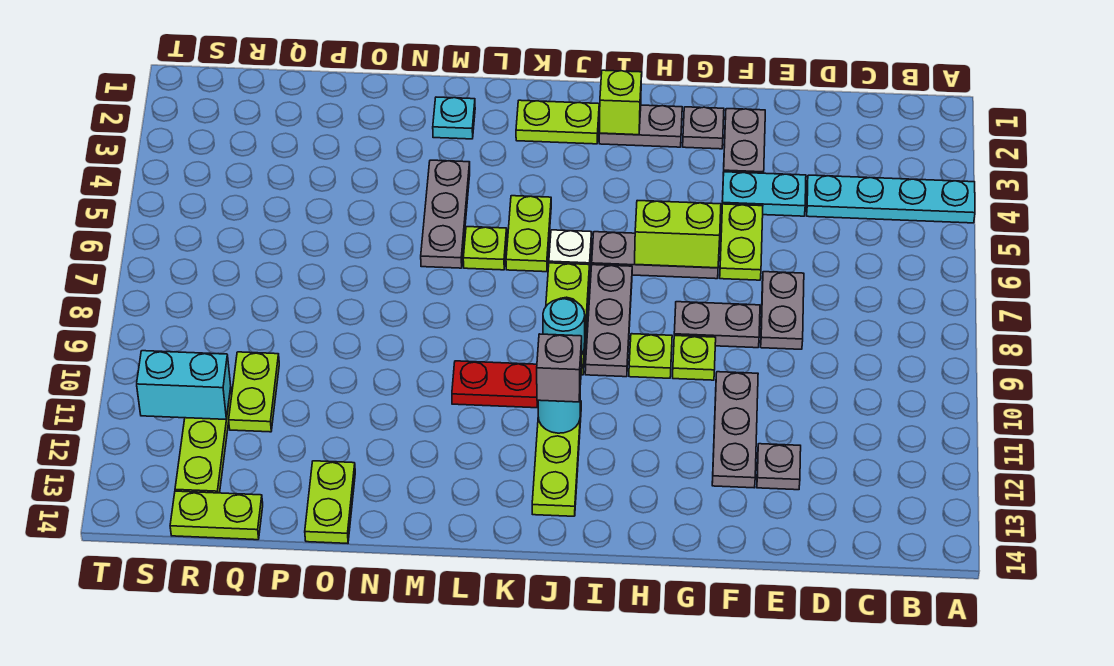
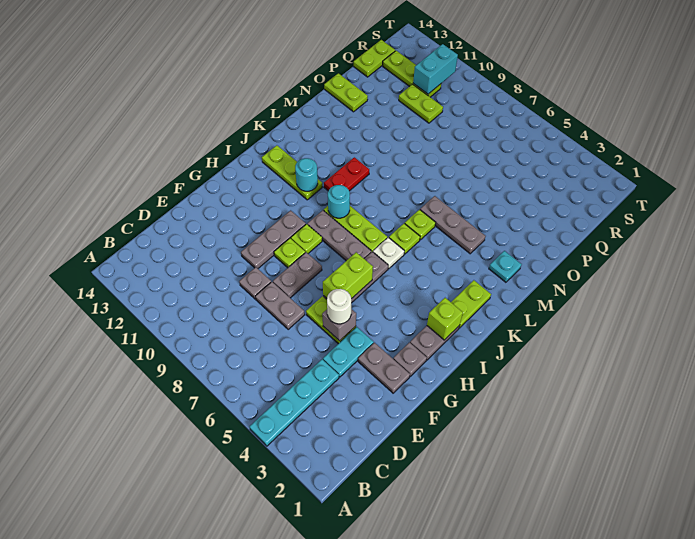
grey plate E12 level 1 -> grey plate E9 level 1
none -> white round brick F5 level 3
grey plate F10:F12 level 1 -> grey plate F10:H10 level 1
grey brick J11 level 3 -> grey brick F5 level 2
lime plate K5:K6 level 1 -> lime plate K6 level 1

